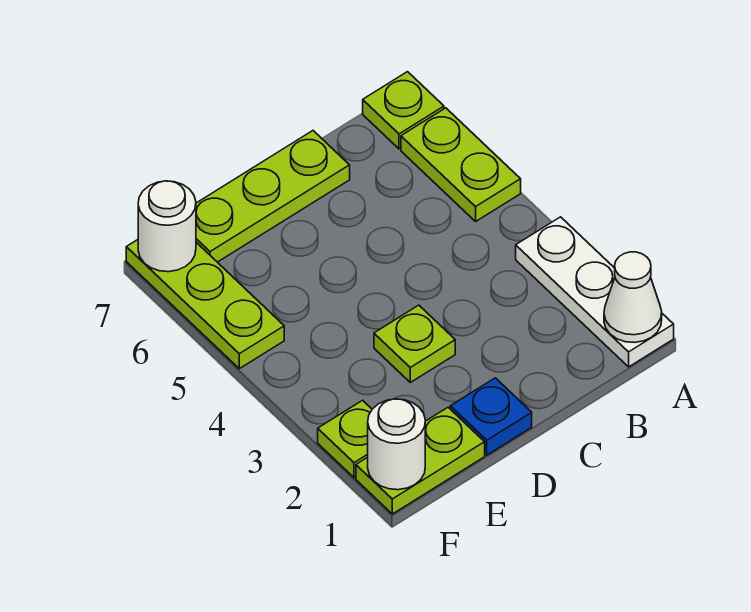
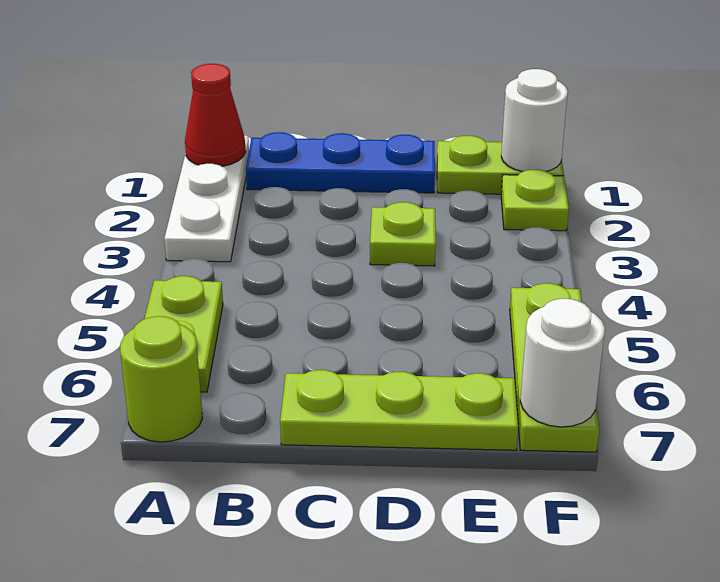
white cone A1 level 2 -> red cone A1 level 2
lime plate A7 level 1 -> lime round brick A7 level 1
blue plate D1 level 1 -> blue plate B1:D1 level 1

